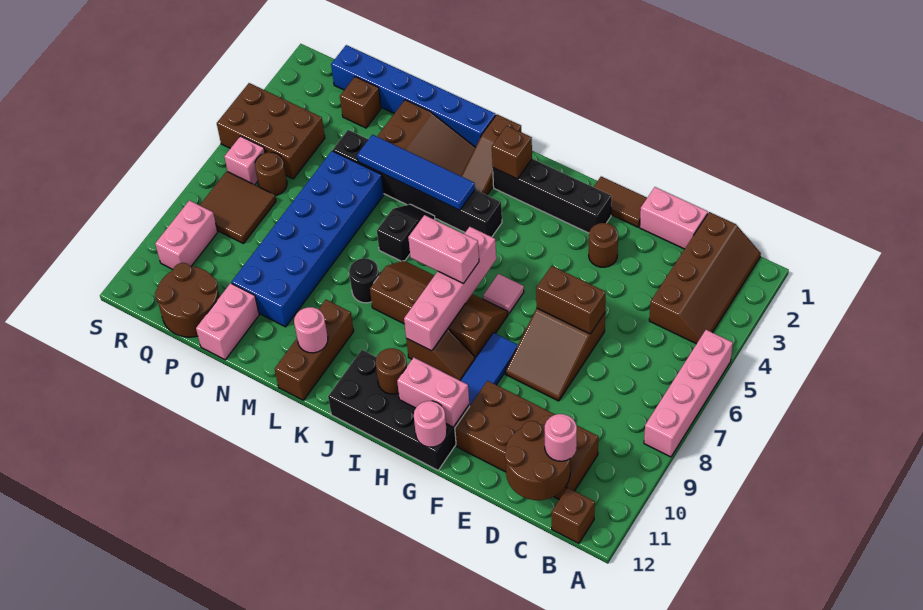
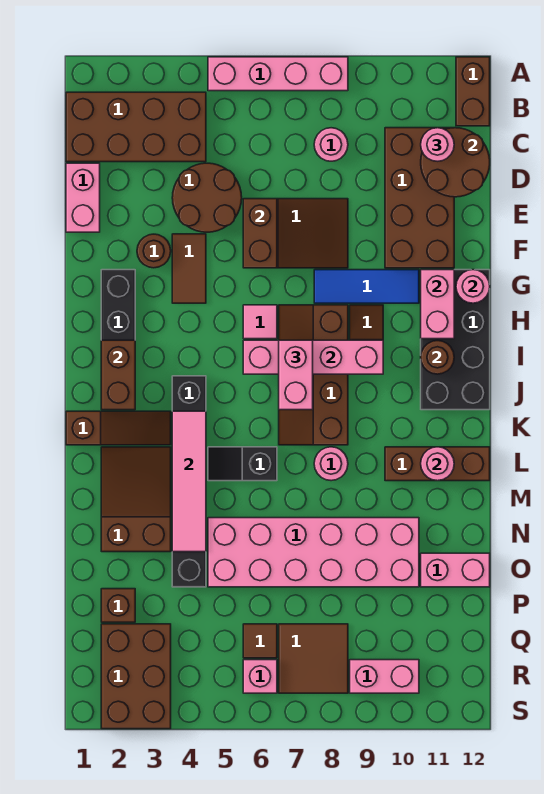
brown slope B1:C4 level 1 top C -> brown brick B1:C4 level 1
brown brick B12 level 1 -> brown brick A12:B12 level 1
none -> pink round brick C8 level 1
brown tile F1:G1 level 1 -> brown tile F4:G4 level 1
brown brick J2 level 2 -> brown brick I2:J2 level 2
blue tile K4:N4 level 2 -> pink tile K4:N4 level 2
blue brick L1:Q1 level 1 -> none
black round brick L8 level 1 -> pink round brick L8 level 1
blue brick N5:O10 level 1 -> pink brick N5:O10 level 1
brown round brick P11:Q12 level 1 -> brown round brick D4:E5 level 1
brown brick Q4:S5 level 1 -> brown brick Q2:S3 level 1
brown round brick Q6 level 1 -> brown tile Q6 level 1

